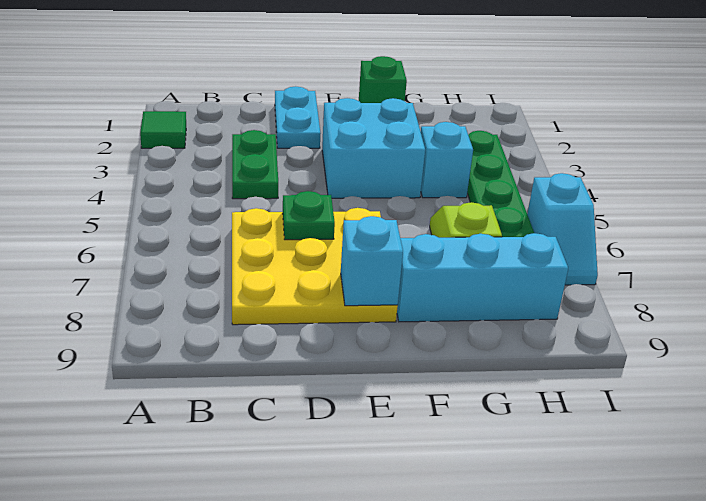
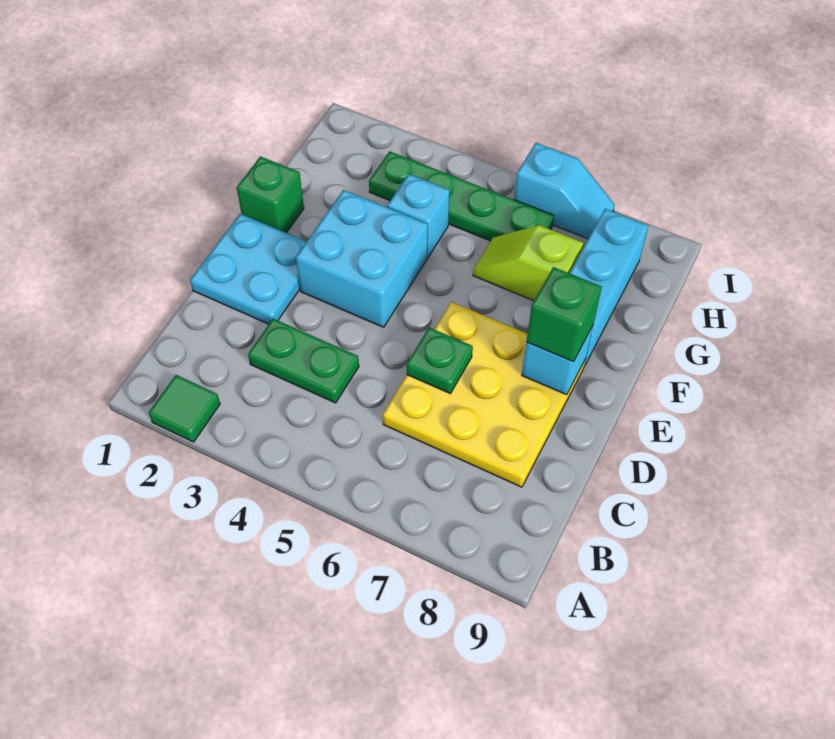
cyan plate D1:D2 level 1 -> cyan plate D1:E2 level 1
none -> green brick E8 level 3

